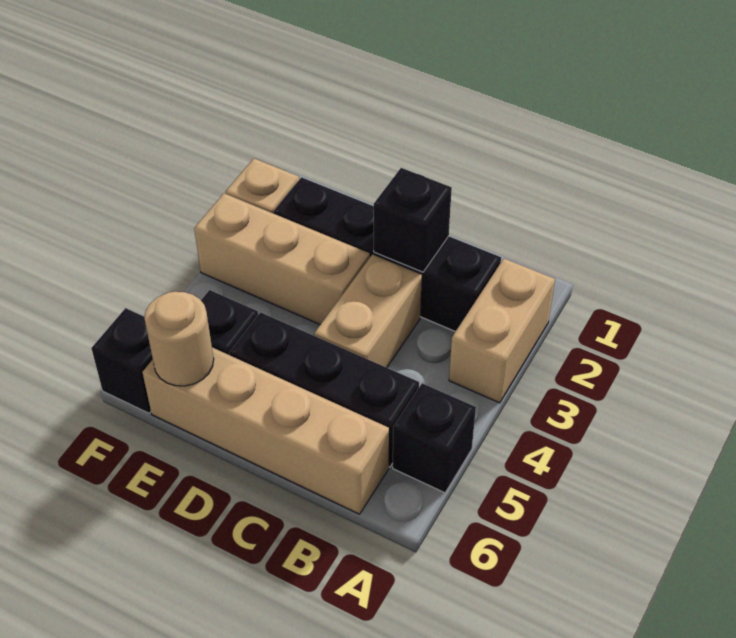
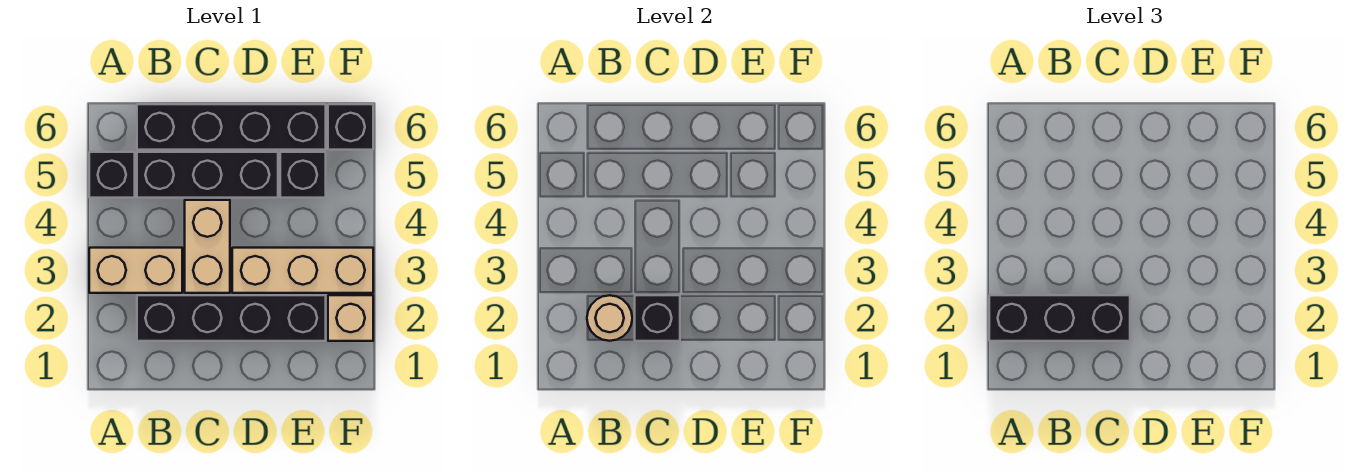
tan brick A2:A3 level 1 -> tan brick A3:B3 level 1
none -> black brick A2:C2 level 3
tan brick B6:E6 level 1 -> black brick B6:E6 level 1
tan round brick E6 level 2 -> tan round brick B2 level 2

